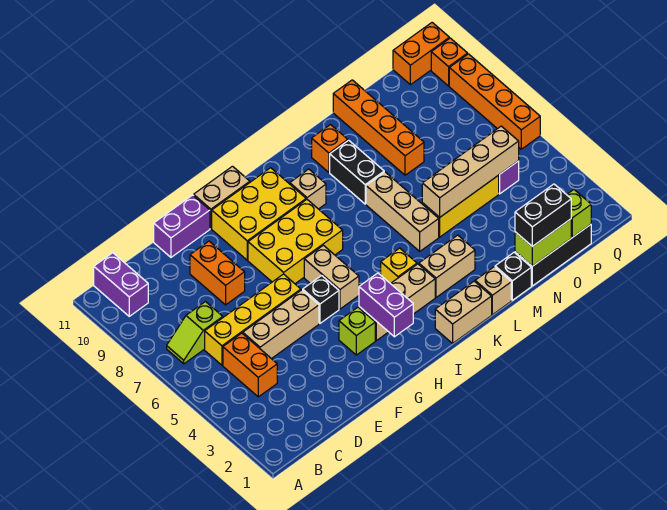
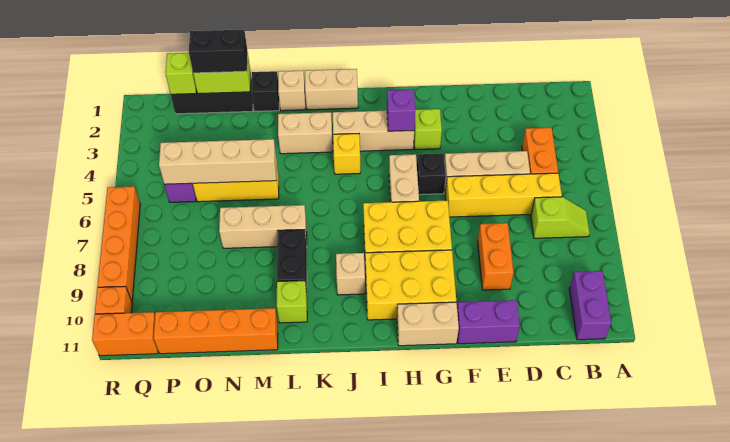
purple brick H2:H3 level 2 -> purple brick H3 level 2
tan brick L5:L7 level 1 -> tan brick L7:N7 level 1
orange brick L10 level 1 -> lime brick L10 level 1
orange brick N8:N11 level 1 -> orange brick M11:P11 level 1

